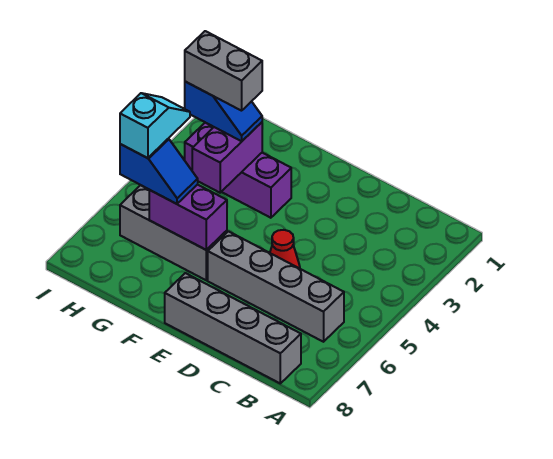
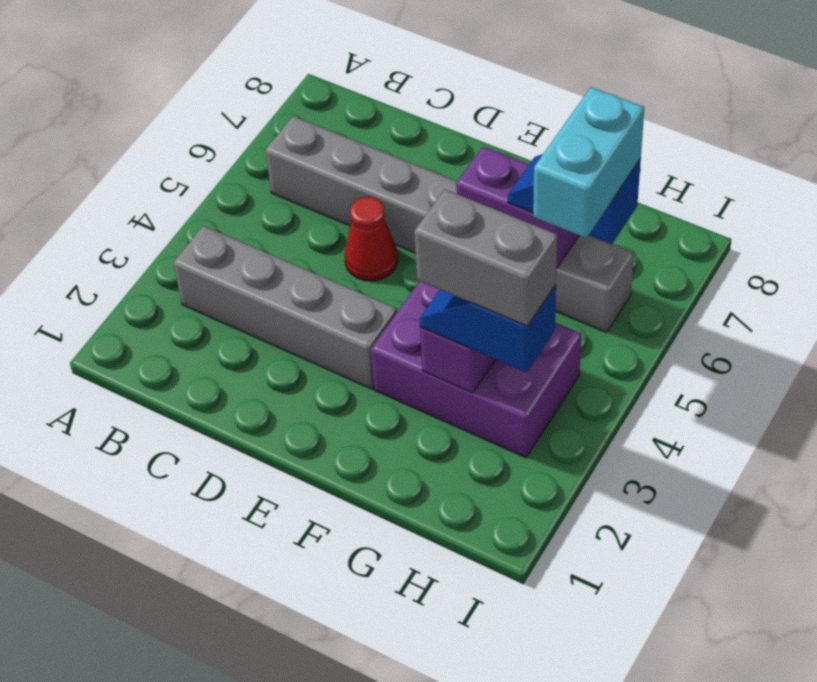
grey brick B8:E8 level 1 -> grey brick B3:E3 level 1
purple brick F3:H3 level 1 -> purple brick F3:H4 level 1
cyan slope H5:H6 level 4 top 6 -> cyan brick H5:H6 level 4

